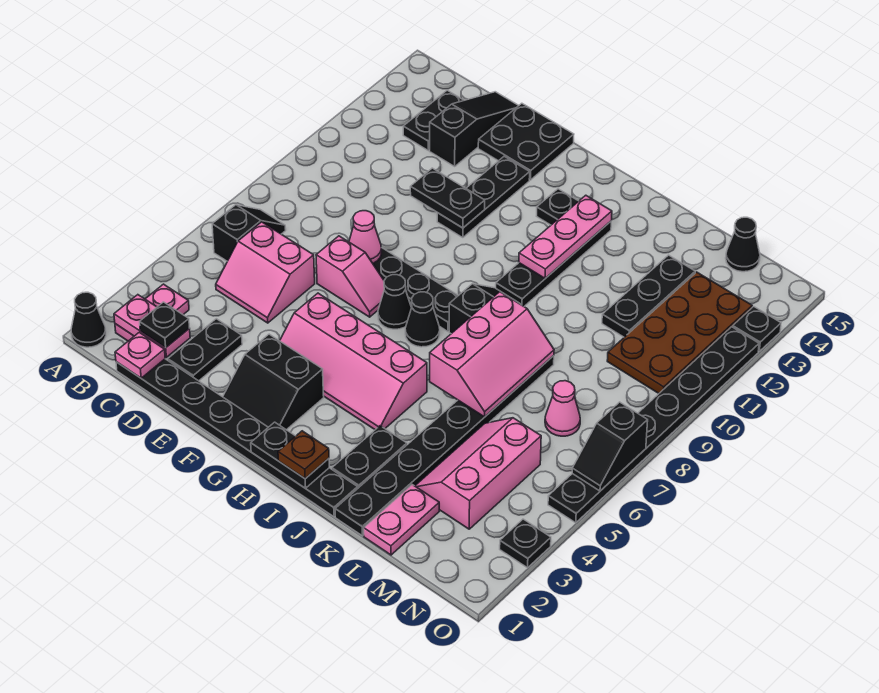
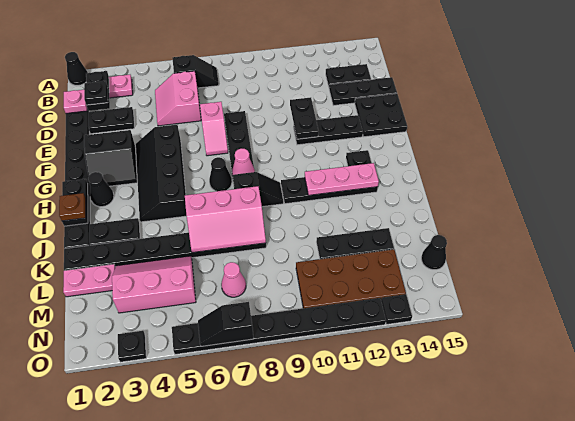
pink plate B2:C2 level 2 -> black plate B2:C2 level 2
black slope D13:D15 level 1 top 13 -> black plate D13:D15 level 1
pink cone E8 level 2 -> pink cone H8 level 2
black slope F2:G3 level 1 top 3 -> black slope F2:G3 level 1 top F
pink slope F4:I5 level 1 top 5 -> black slope F4:I5 level 1 top 5
black cone G7 level 1 -> black cone H2 level 1

